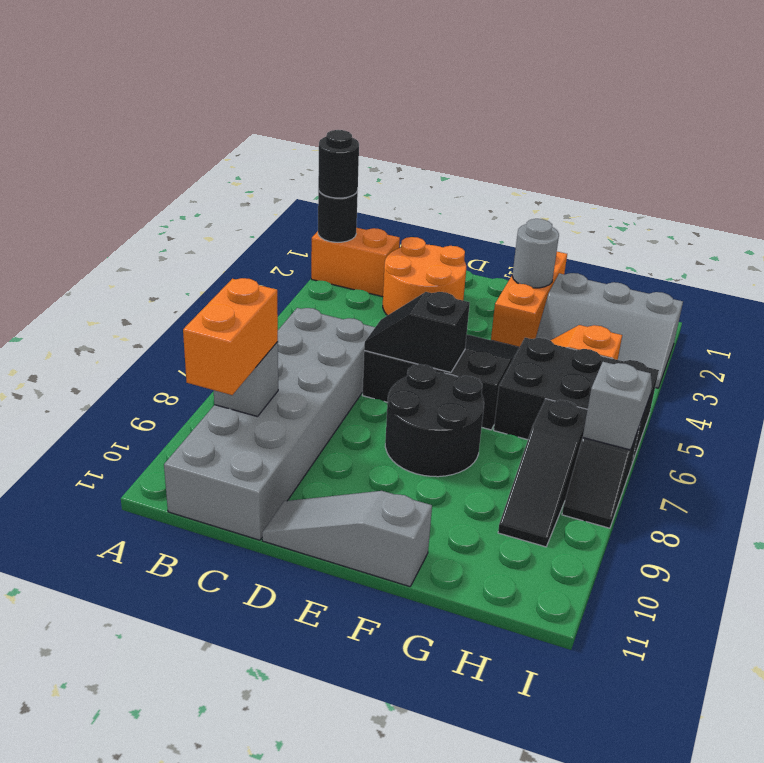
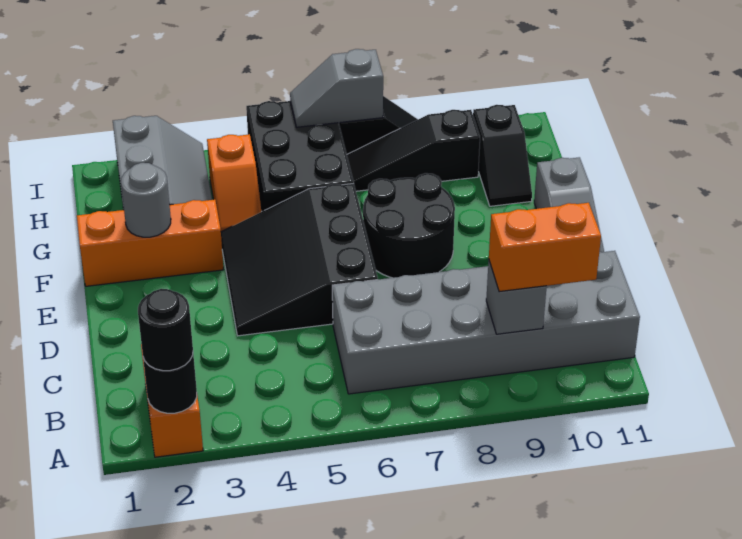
orange round brick C2:D3 level 1 -> none
black slope D6:E6 level 2 top E -> black slope G10:H10 level 1 top H
black slope H7:H9 level 1 top 7 -> black slope H7:H9 level 1 top 9

